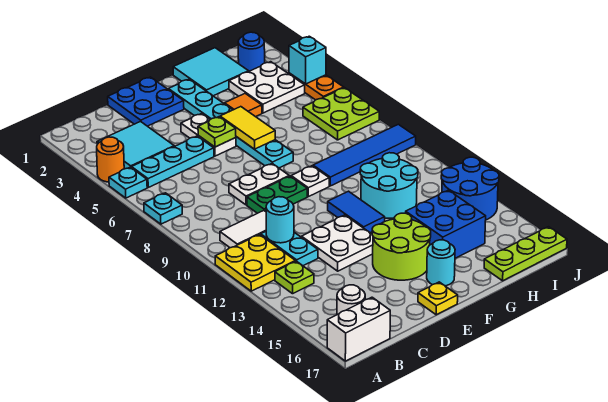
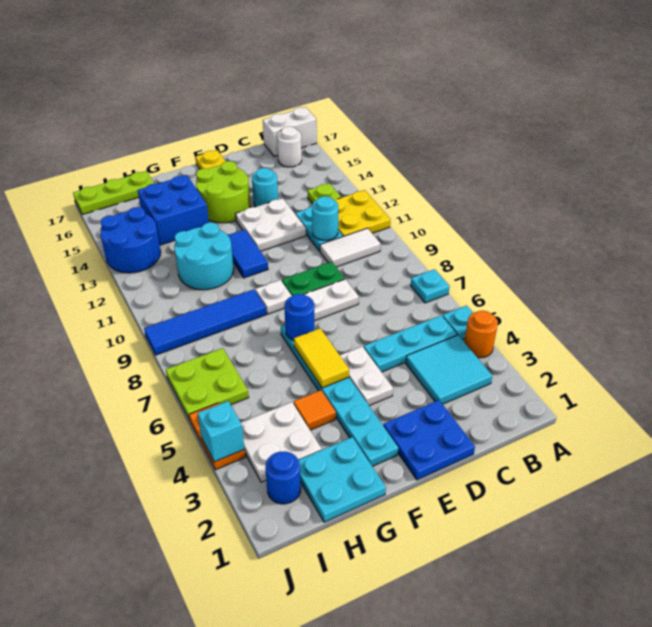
lime plate E5 level 2 -> none
none -> blue round brick F7 level 2
cyan round brick F16 level 1 -> cyan round brick D14 level 1
cyan tile G1:H2 level 1 -> cyan plate G1:H2 level 1

